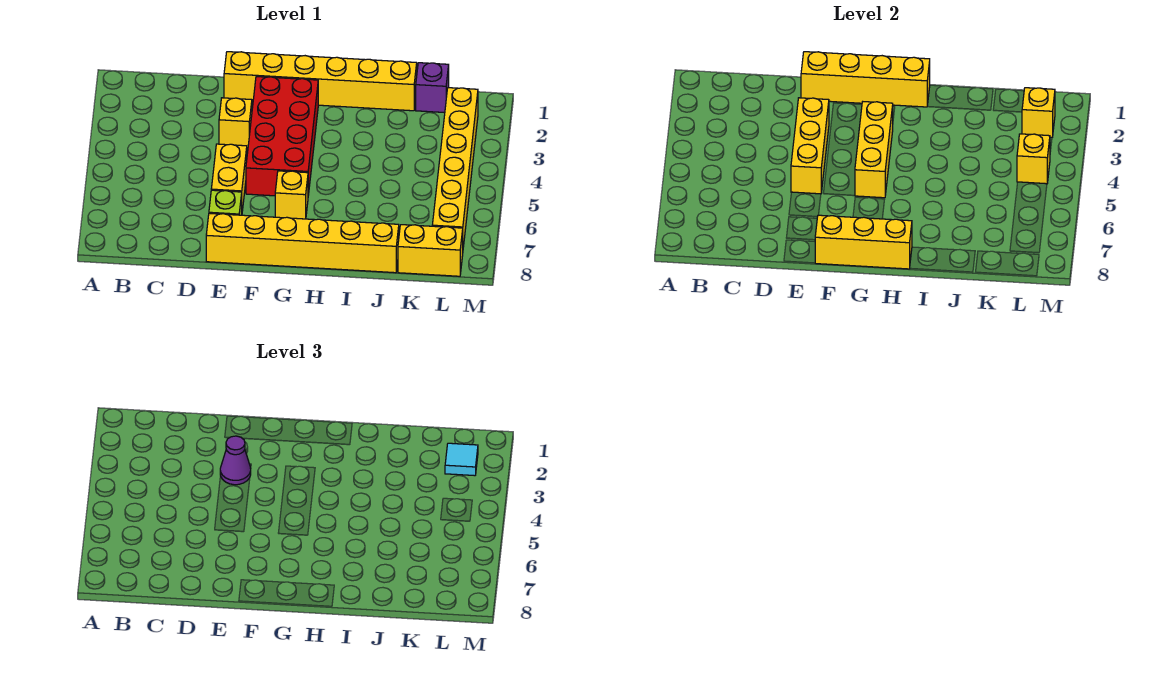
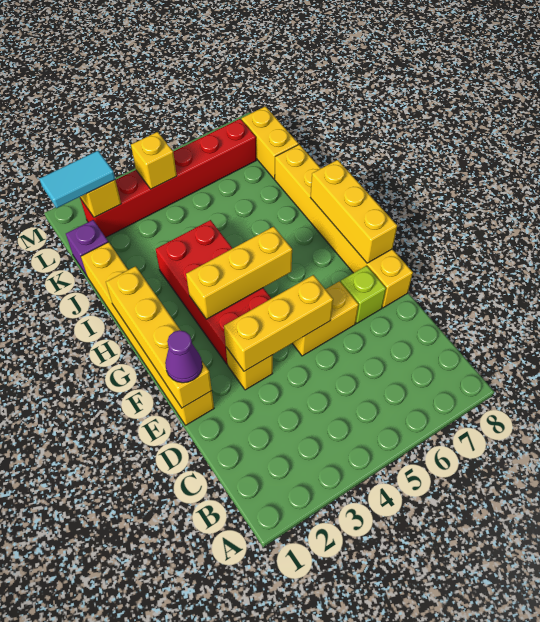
purple cone E3 level 3 -> purple cone E1 level 3
red brick F2:G5 level 1 -> red brick F3:I4 level 1
yellow brick G6 level 1 -> none
yellow brick L2:L7 level 1 -> red brick L2:L7 level 1
cyan tile L2 level 3 -> cyan tile L1:L2 level 3

